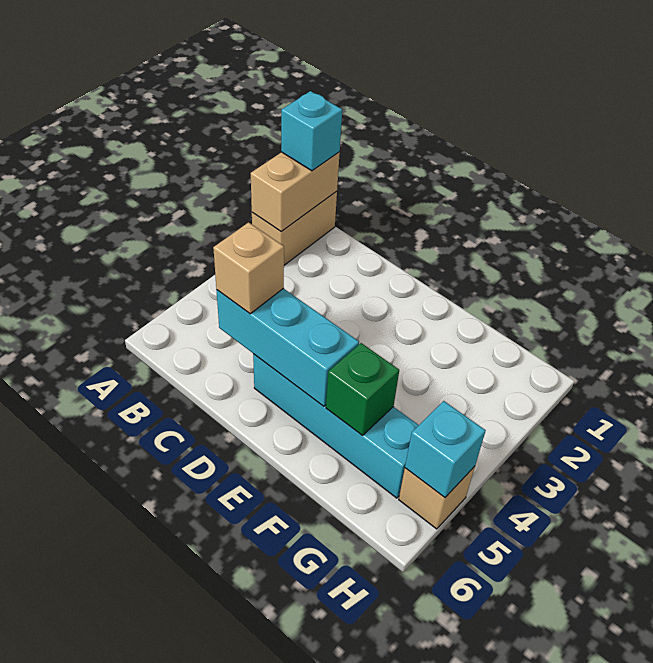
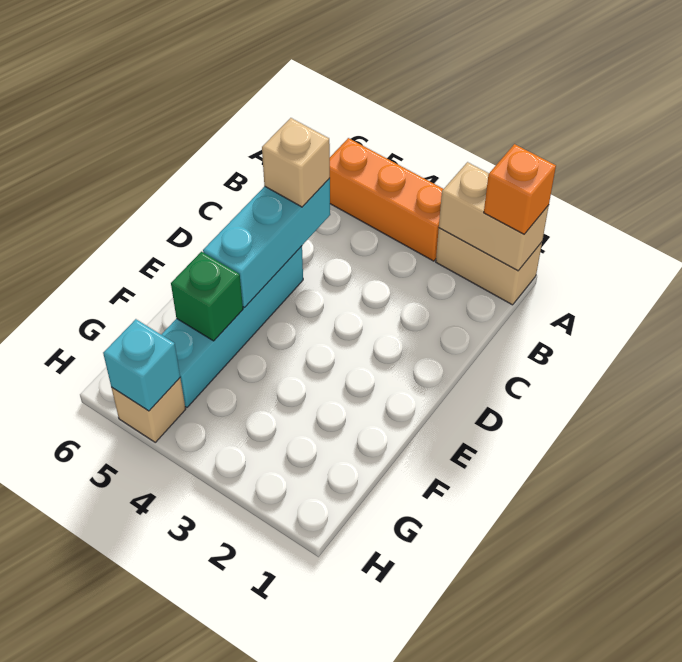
cyan brick A1 level 3 -> orange brick A1 level 3
none -> orange brick A3:A5 level 1

